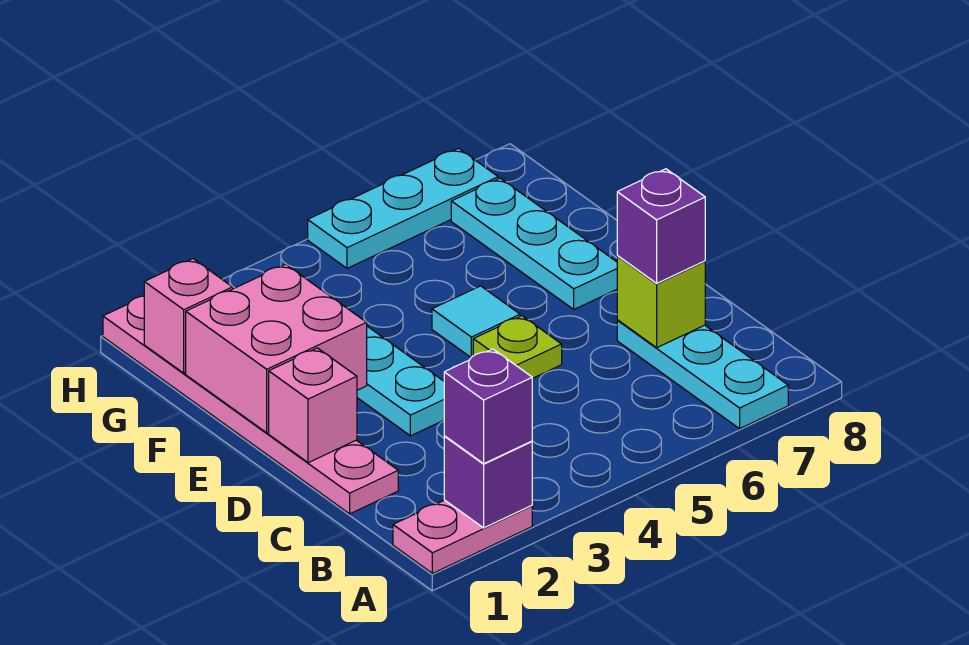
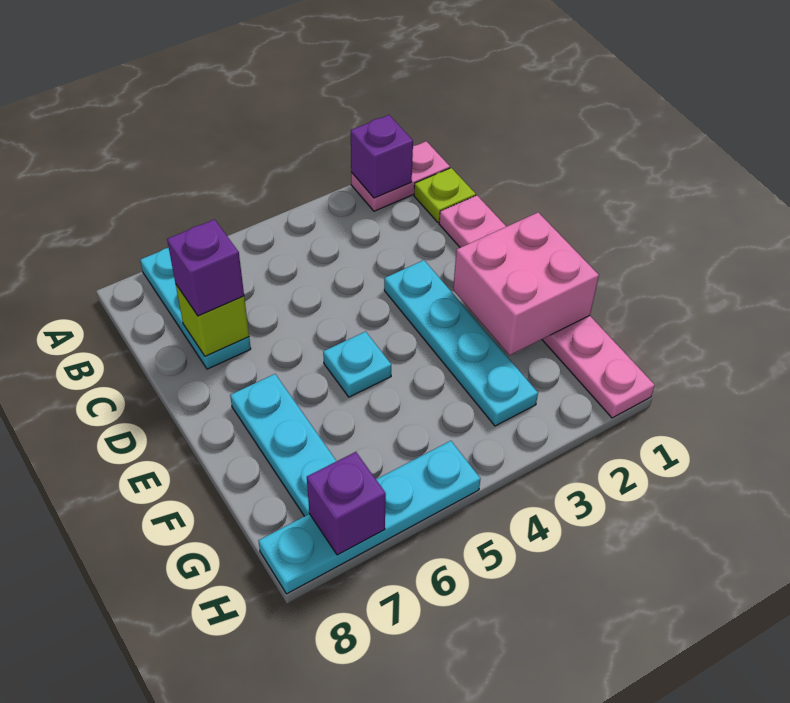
purple brick A2 level 3 -> purple brick H7 level 2
pink brick D1 level 2 -> none
lime plate D5 level 1 -> lime plate B1 level 1
cyan tile E5 level 1 -> cyan plate E5 level 1
pink brick G1 level 2 -> none
cyan plate H5:H7 level 1 -> cyan plate H5:H8 level 1

